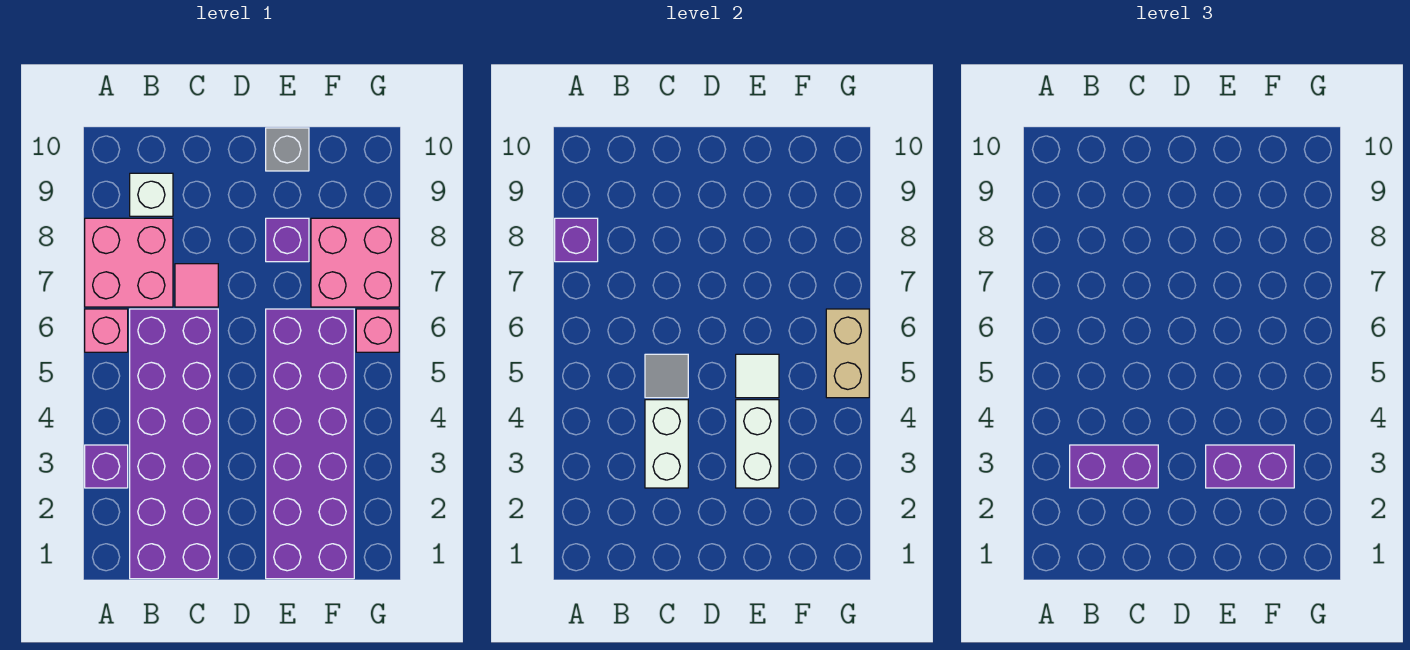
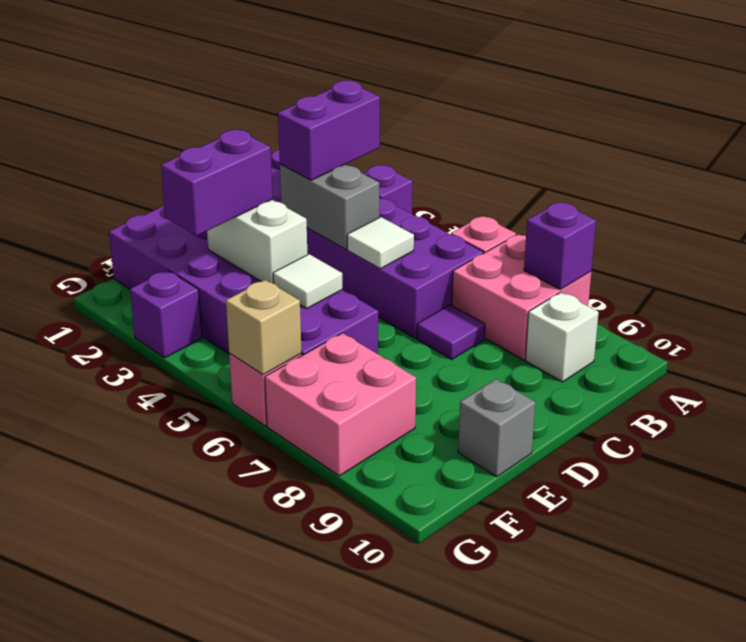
white brick C3:C4 level 2 -> grey brick C3:C4 level 2
grey tile C5 level 2 -> white tile C5 level 2
pink tile C7 level 1 -> purple tile C7 level 1
purple brick E8 level 1 -> purple brick G3 level 1
tan brick G5:G6 level 2 -> tan brick G6 level 2

